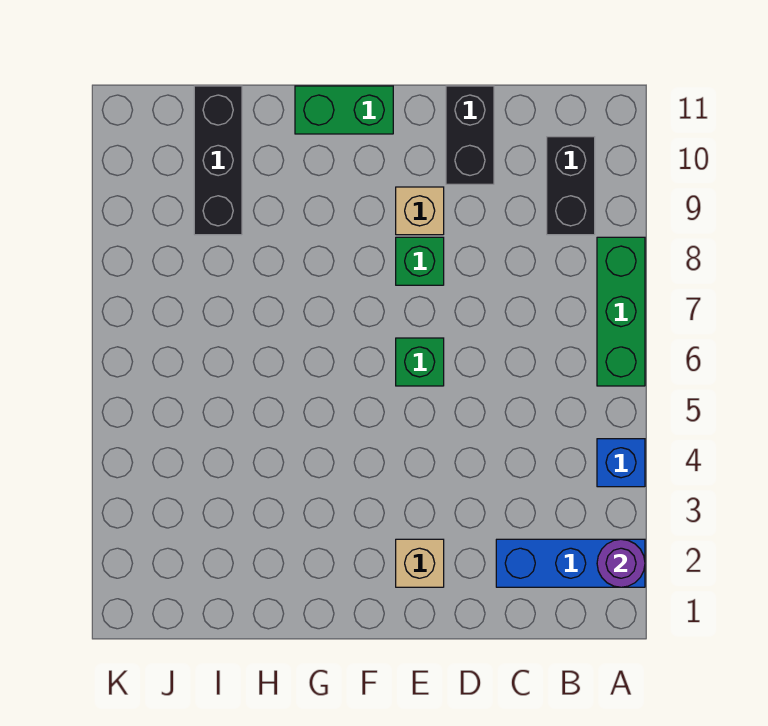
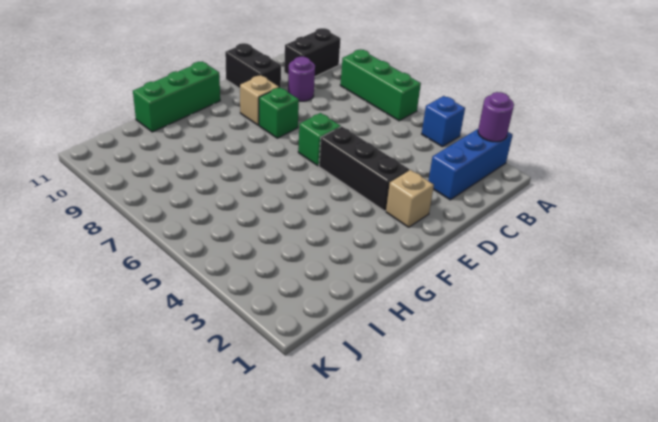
black brick B9:B10 level 1 -> black brick A10:B10 level 1
none -> purple round brick C9 level 1
green brick F11:G11 level 1 -> green brick F11:H11 level 1
black brick I9:I11 level 1 -> black brick E3:E5 level 1

